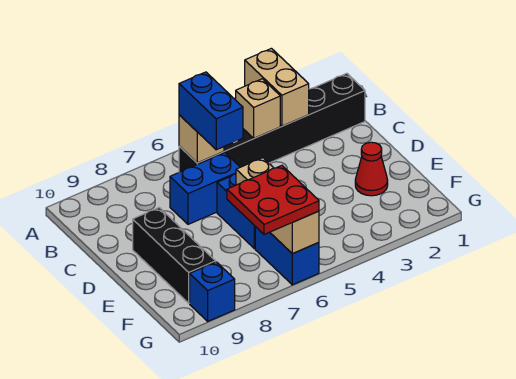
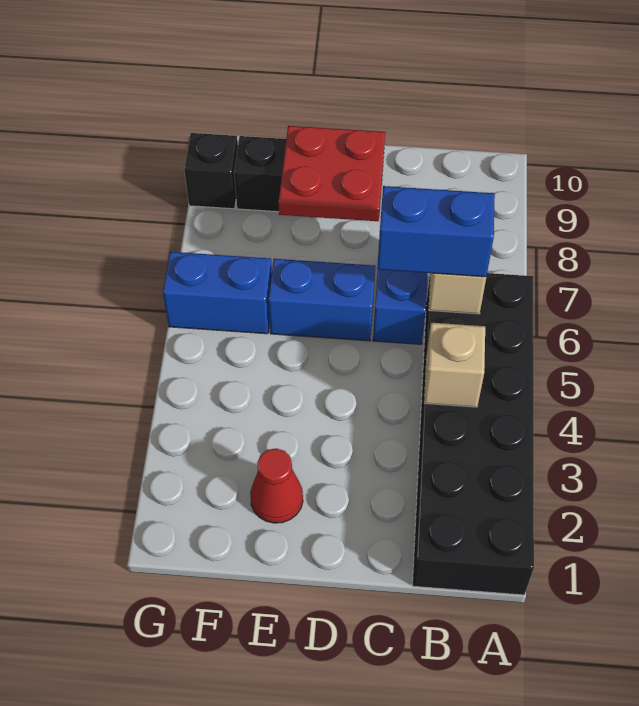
tan brick A3:B3 level 2 -> none
black brick B1:B6 level 1 -> black brick A1:B6 level 1
tan brick E6:G6 level 2 -> none
red plate F6:G7 level 3 -> red plate D8:E9 level 2
blue brick G9 level 1 -> black brick G9 level 1

